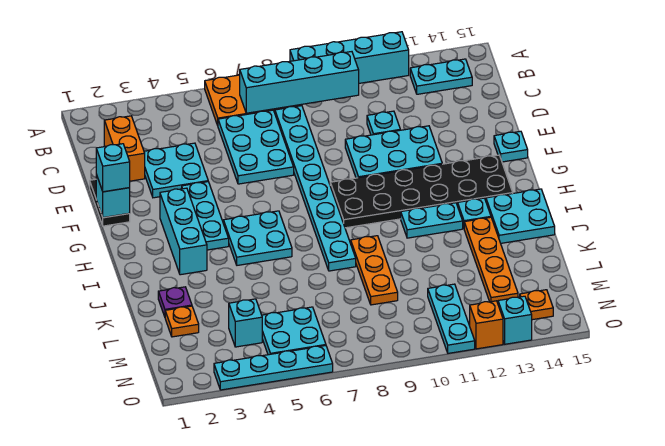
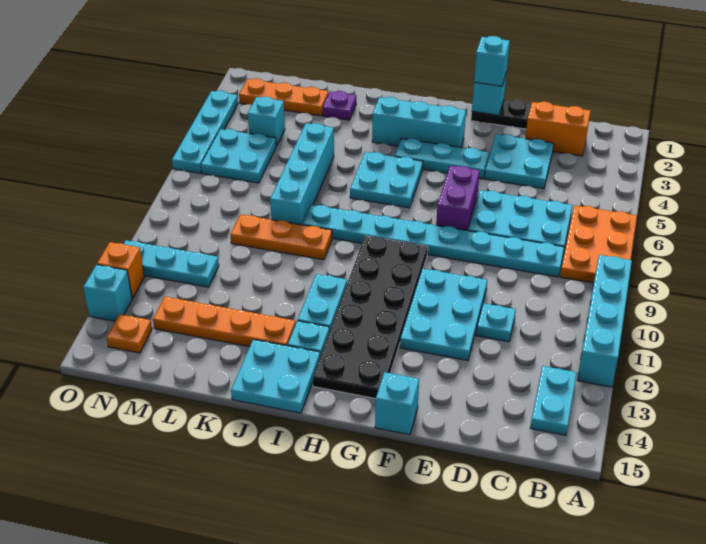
cyan brick B7:B10 level 2 -> cyan brick K5:K8 level 1
none -> purple brick F6:F7 level 1
cyan plate F15 level 1 -> cyan brick F15 level 1
orange plate L2 level 1 -> orange plate L2:N2 level 1

